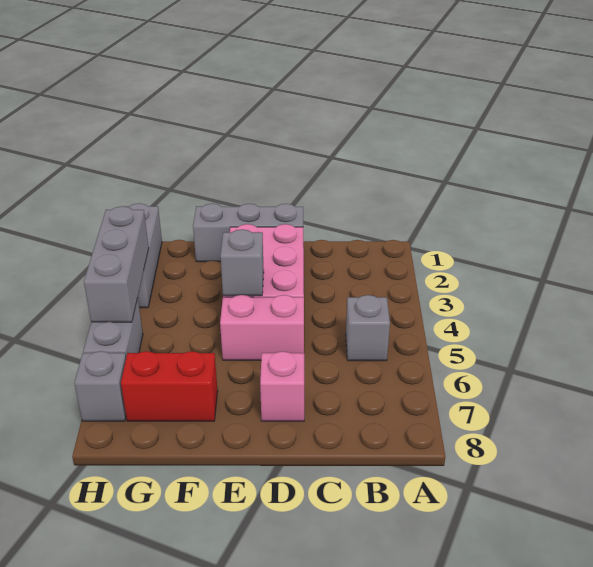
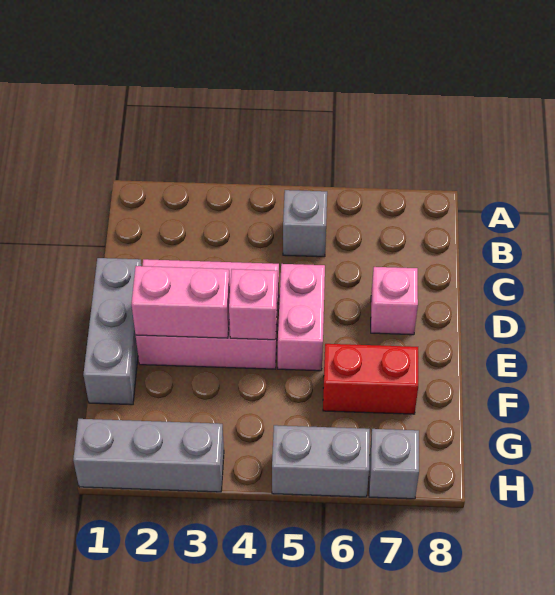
none -> pink brick E2:E3 level 2
grey brick E4 level 2 -> pink brick E4 level 2
red brick F7:G7 level 1 -> red brick F6:F7 level 1
grey brick H3:H5 level 2 -> none

